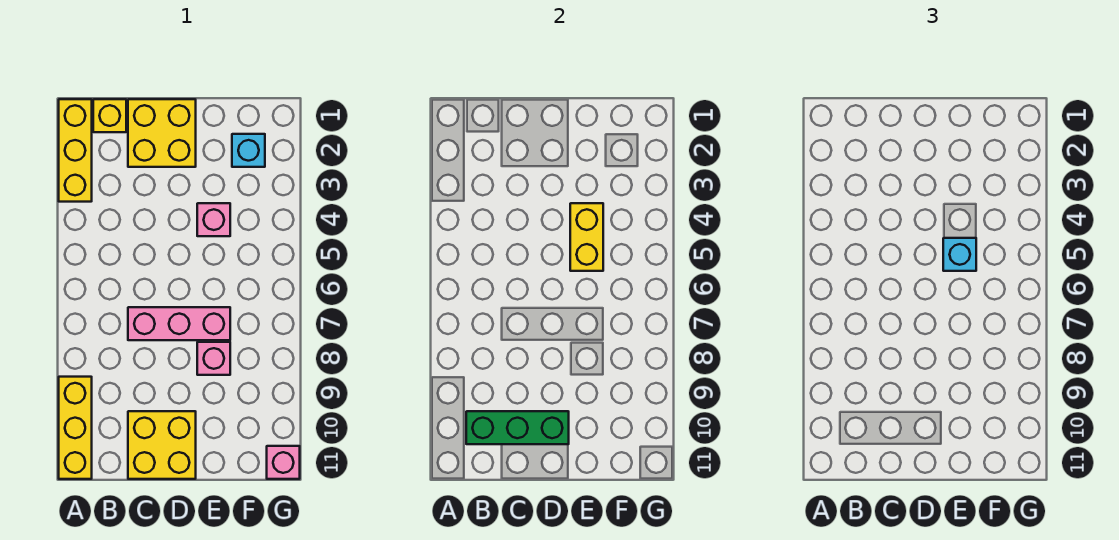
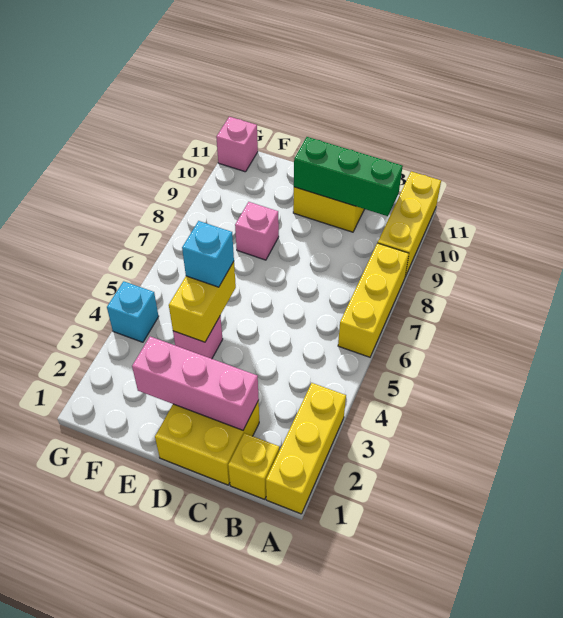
none -> yellow brick A6:A8 level 1
pink brick C7:E7 level 1 -> pink brick C2:E2 level 2
cyan brick F2 level 1 -> cyan brick G4 level 1

